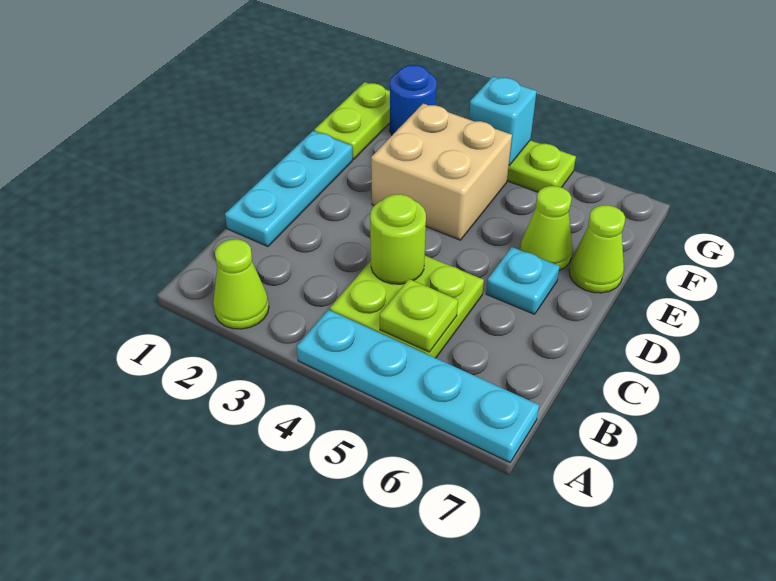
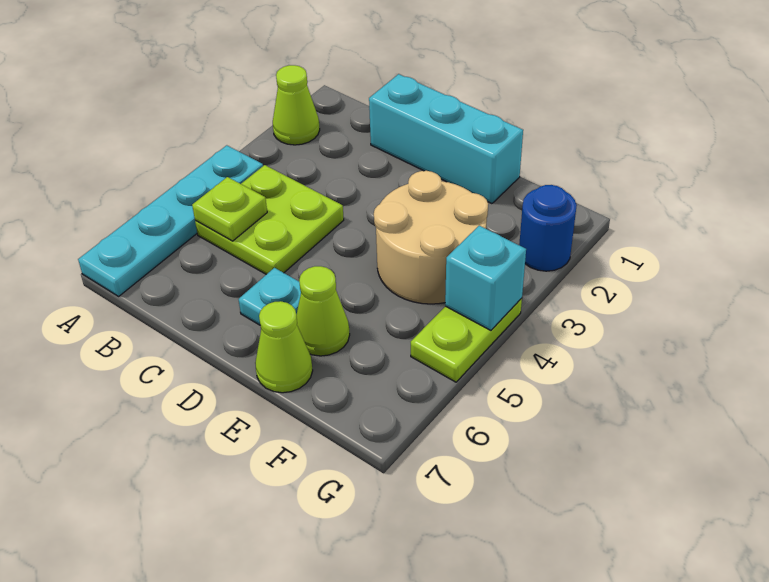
cyan plate C1:E1 level 1 -> cyan brick C1:E1 level 1
lime round brick C4 level 2 -> none
tan brick E3:F4 level 1 -> tan round brick E3:F4 level 1
lime plate F1:G1 level 1 -> none

